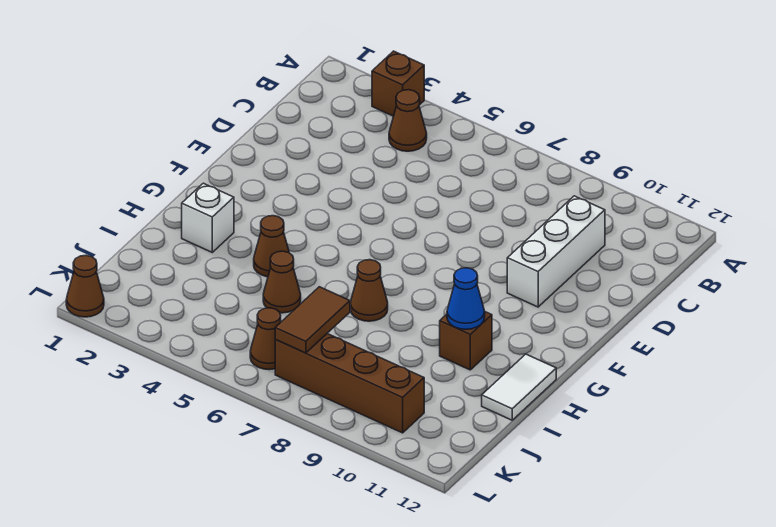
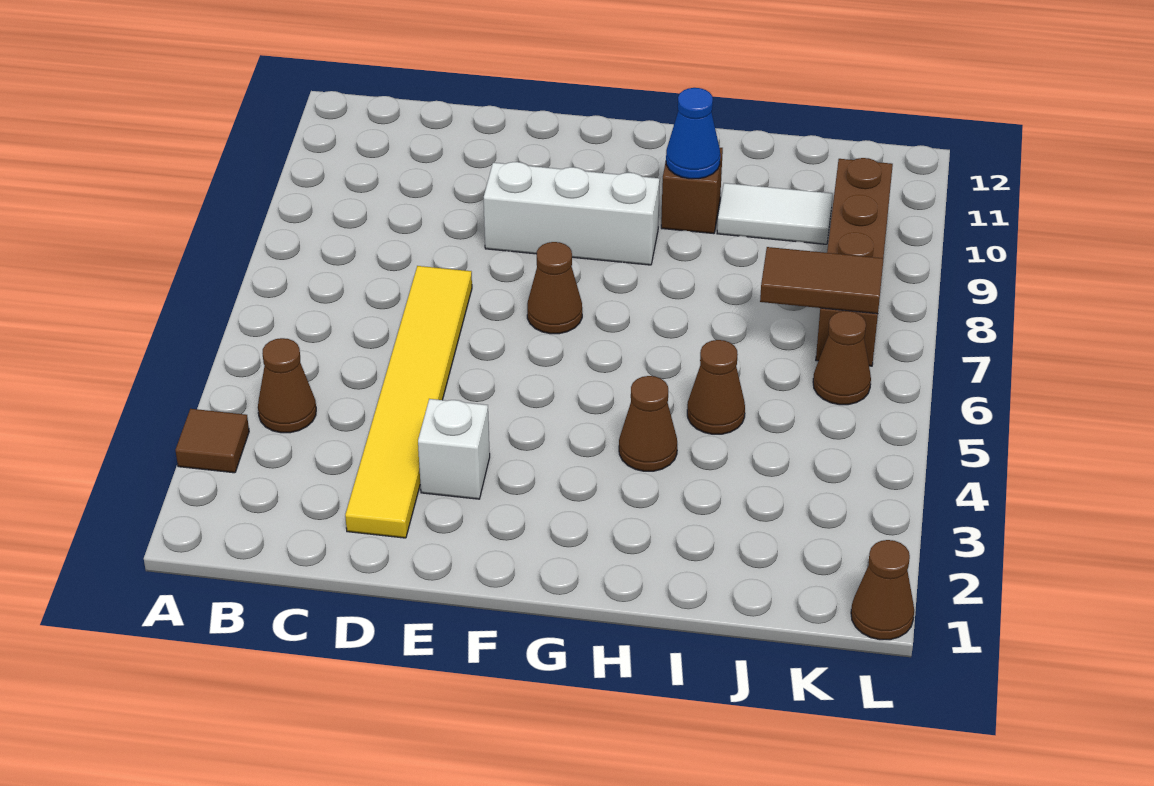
brown brick A3 level 1 -> brown tile A3 level 1
white brick C10:E10 level 1 -> white brick E9:G9 level 1
none -> yellow tile D2:D7 level 1
white brick H2 level 1 -> white brick E3 level 1
brown cone H7 level 1 -> brown cone F7 level 1
white tile H12:I12 level 1 -> white tile I10:J10 level 1

